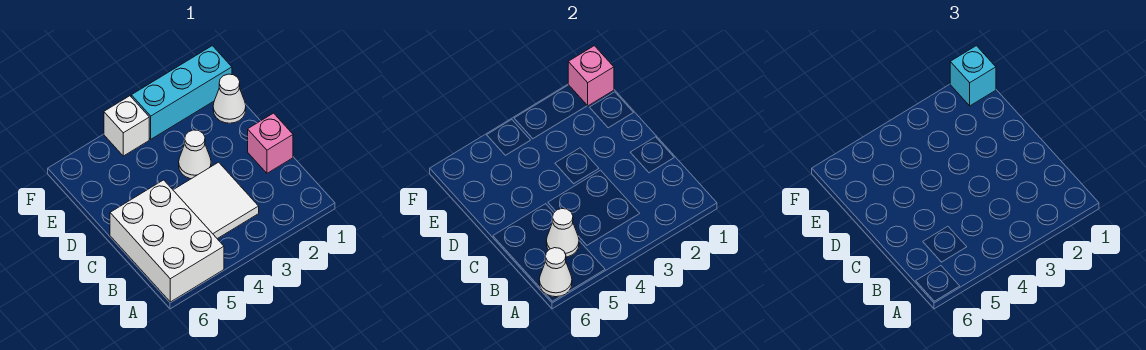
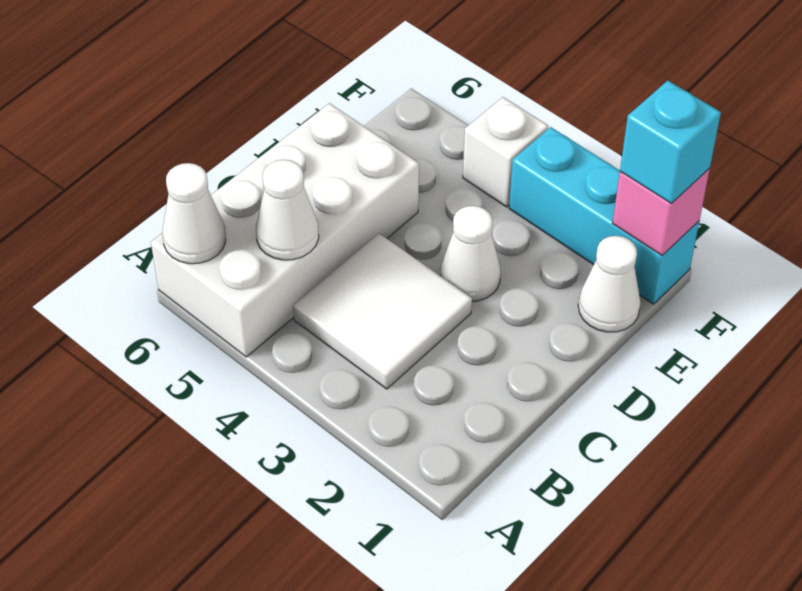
white brick A5:C6 level 1 -> white brick A5:D6 level 1
pink brick C1 level 1 -> none

